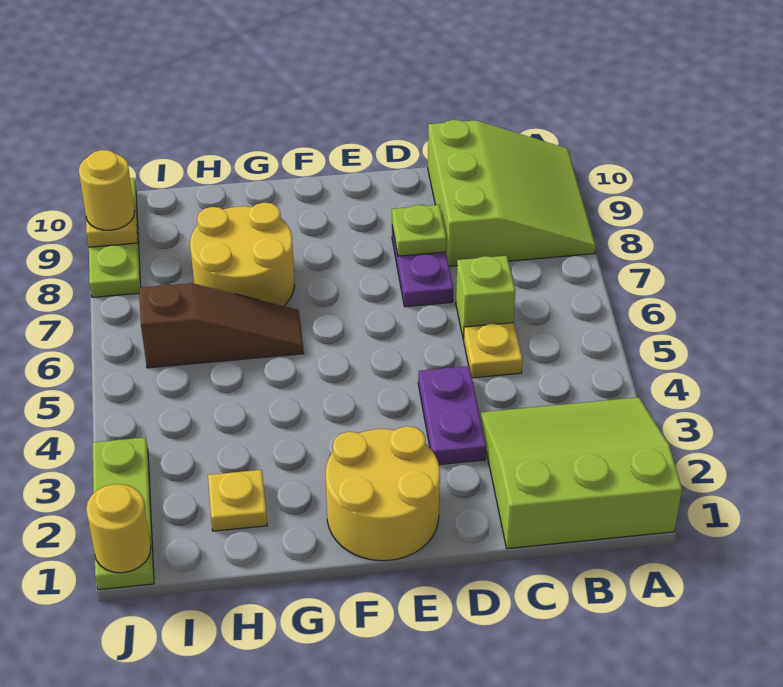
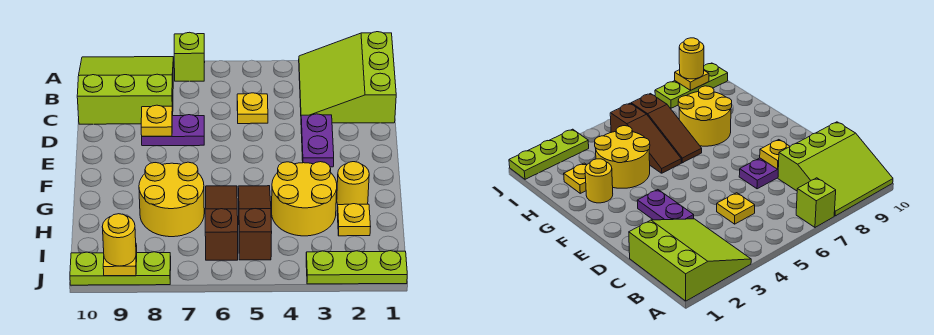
lime brick C6 level 1 -> lime brick A7 level 1
purple plate D3:D4 level 1 -> purple plate D3:E3 level 1
lime plate D8 level 2 -> yellow plate D8 level 2
yellow round brick E1:F2 level 1 -> yellow round brick G3:H4 level 1
none -> brown slope G5:I5 level 1 top I
yellow round brick J1 level 2 -> yellow round brick G2 level 1

